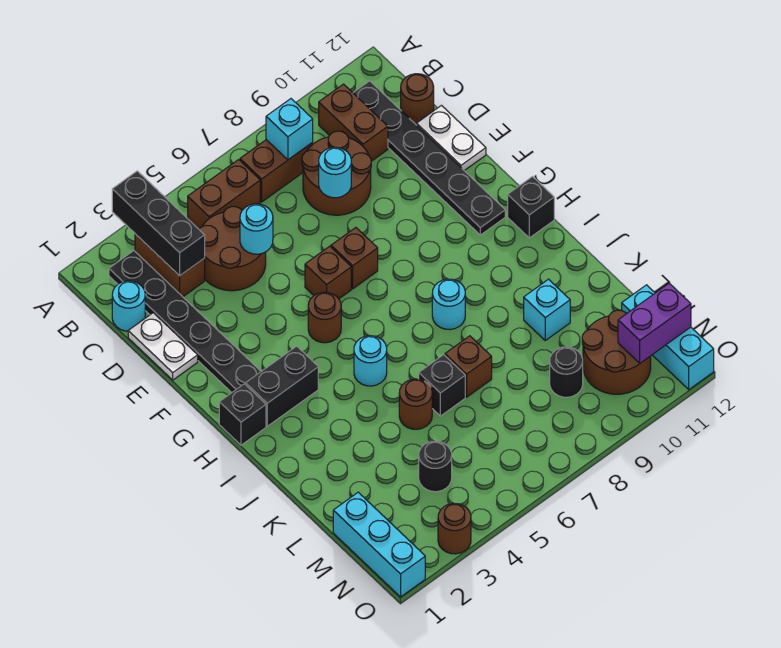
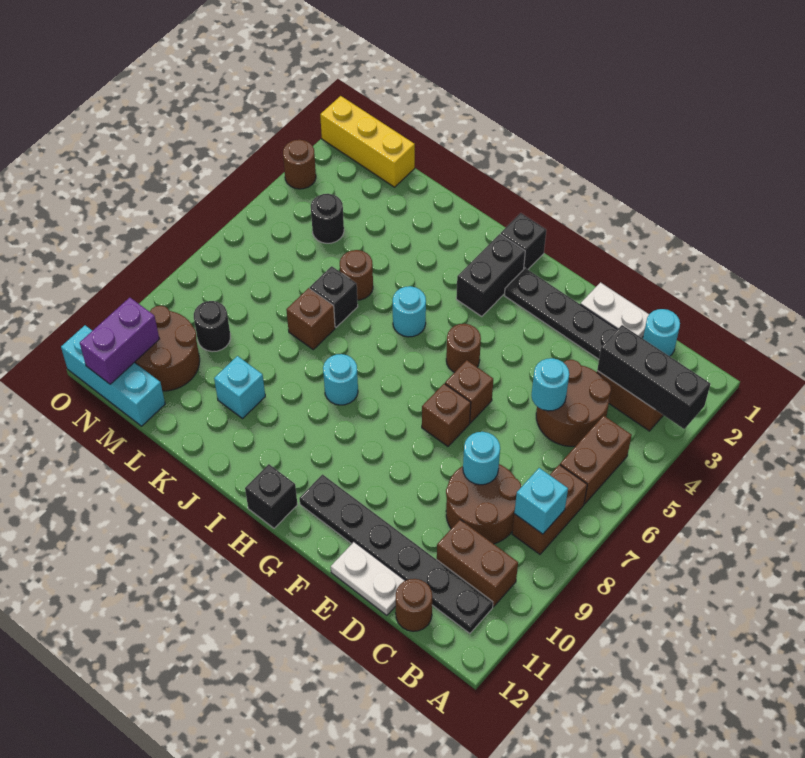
cyan brick M1:O1 level 1 -> yellow brick M1:O1 level 1

